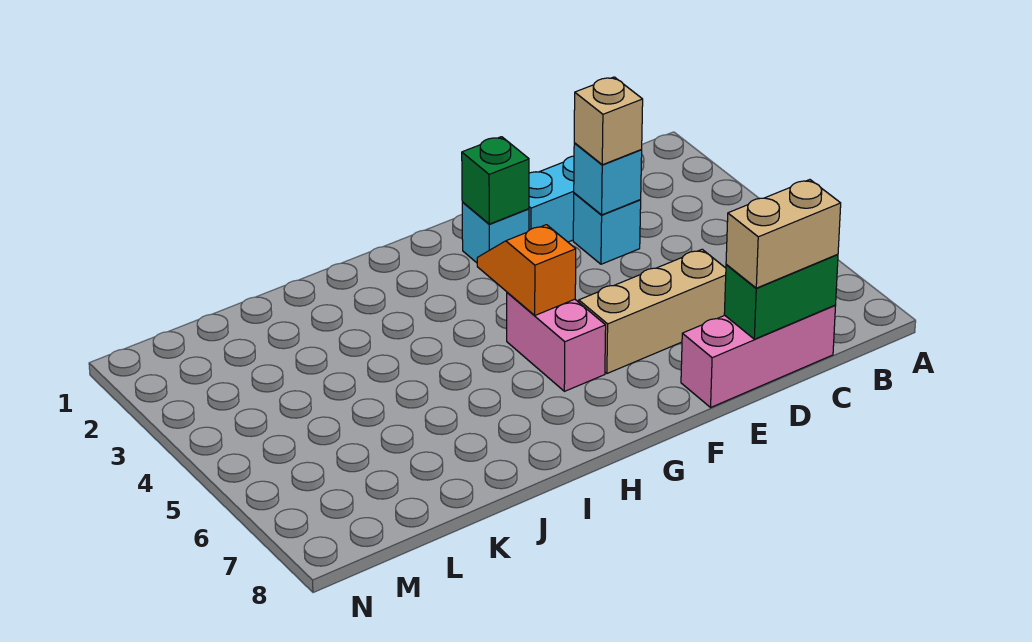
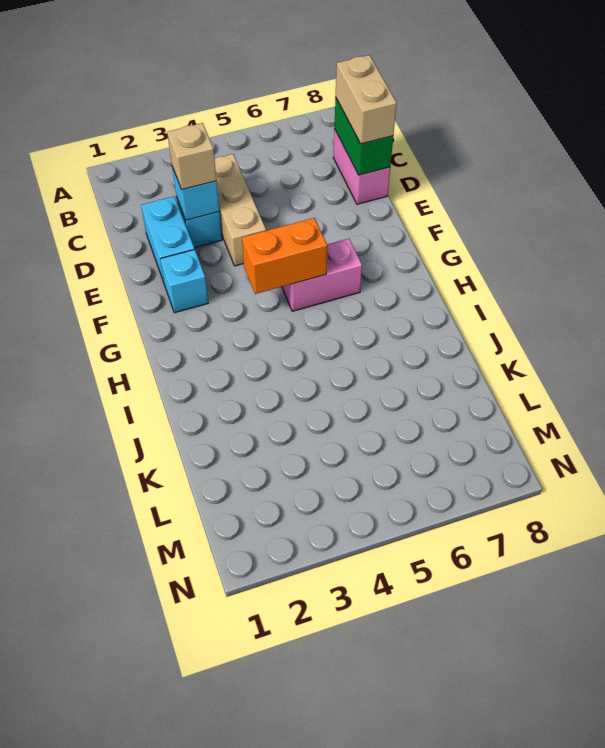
pink brick C8:E8 level 1 -> pink brick C8:D8 level 1
tan brick D6:F6 level 1 -> tan brick C4:E4 level 1
green brick F2 level 2 -> none
orange slope G4:G5 level 2 top 5 -> orange brick G4:G5 level 2

